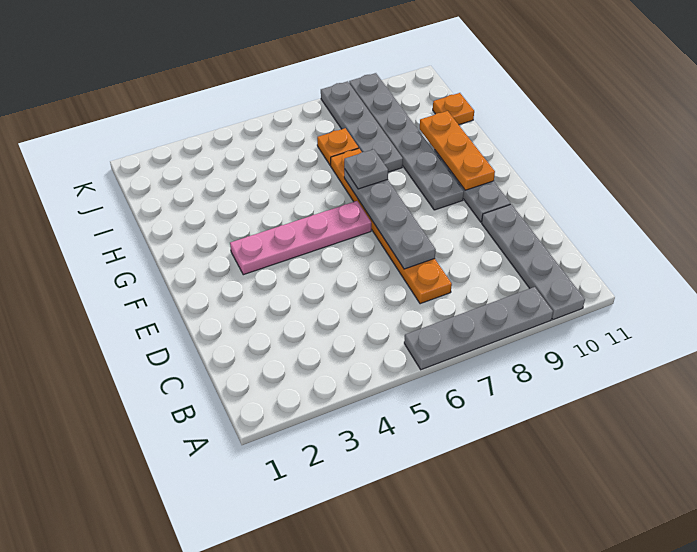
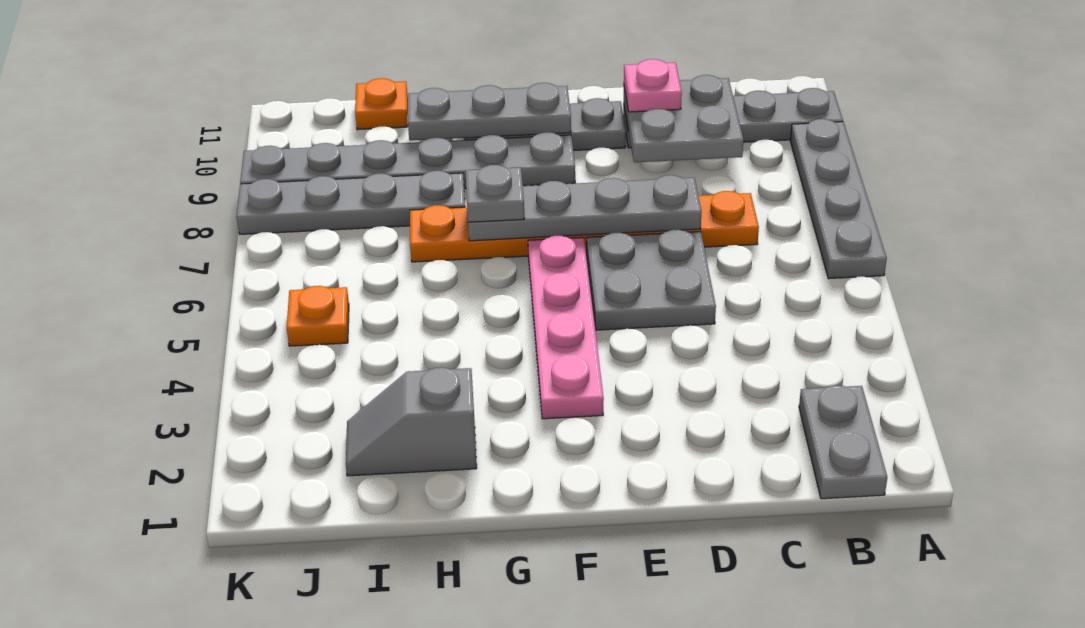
none -> grey plate B1:B2 level 1
none -> grey plate C9:D10 level 2
none -> grey plate D5:E6 level 1
none -> pink plate D10 level 3
orange plate F10:H10 level 2 -> grey plate F10:H10 level 2
none -> grey slope H2:I2 level 1 top H
orange plate I7 level 1 -> orange plate J5 level 1

